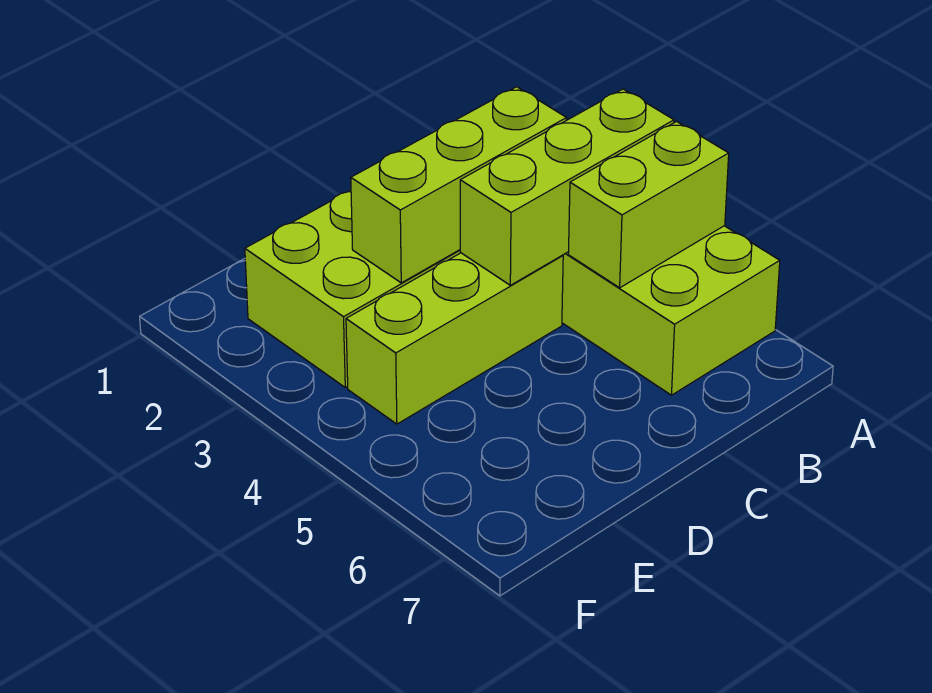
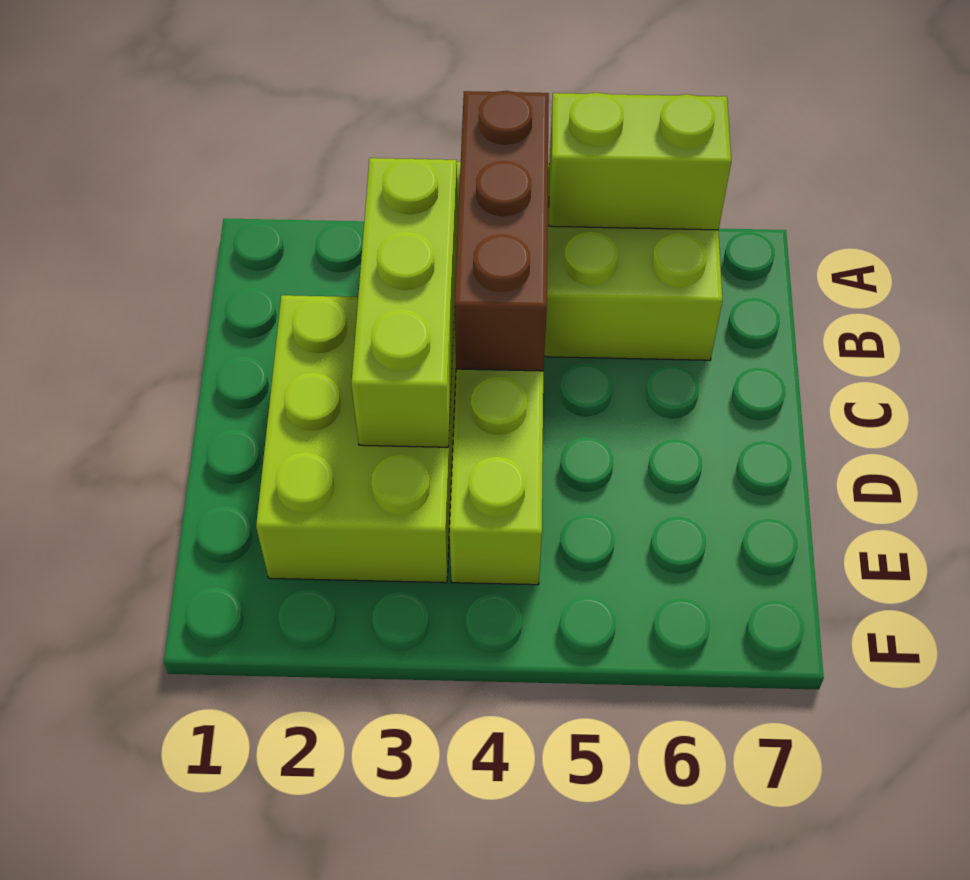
lime brick A4:C4 level 2 -> brown brick A4:C4 level 2
lime brick A5:B5 level 2 -> lime brick A5:A6 level 2

